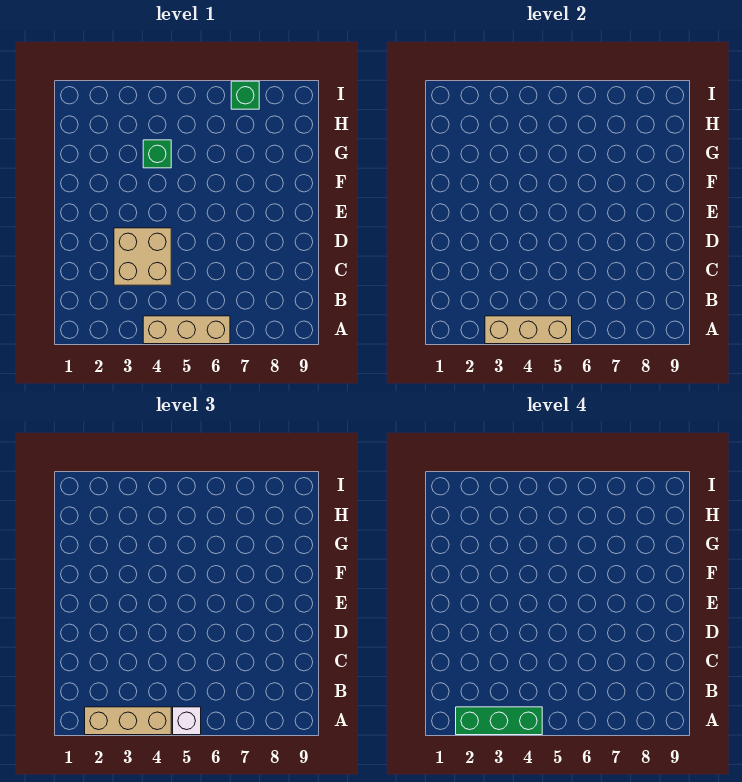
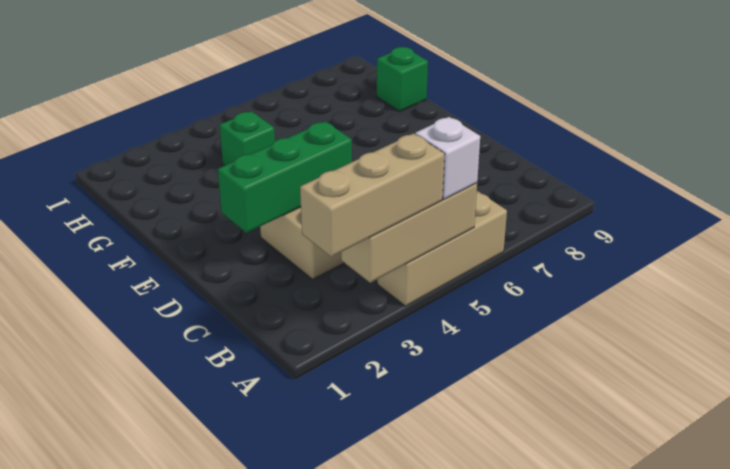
green brick A2:A4 level 4 -> green brick D2:D4 level 2
green brick I7 level 1 -> green brick G9 level 1

